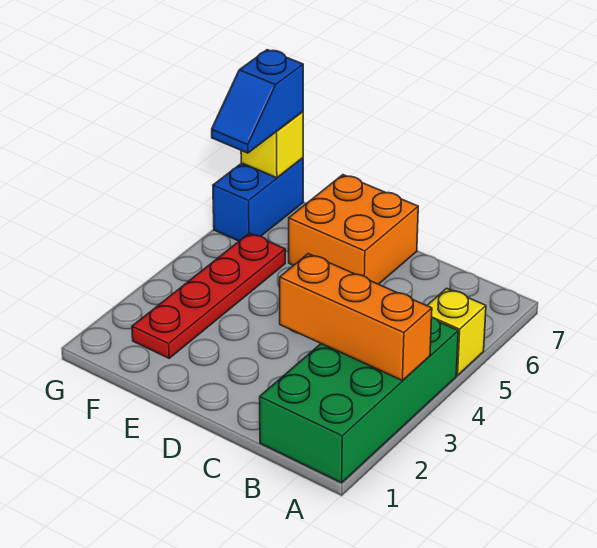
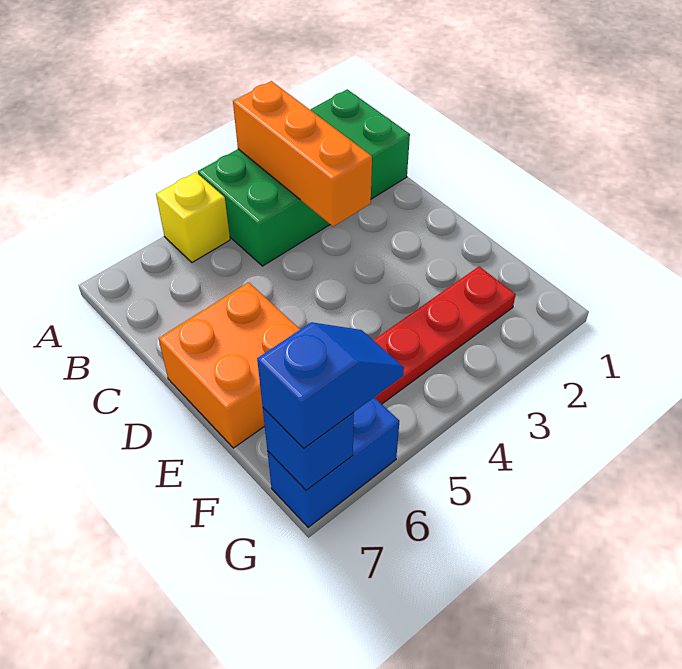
yellow brick G7 level 2 -> blue brick G7 level 2

